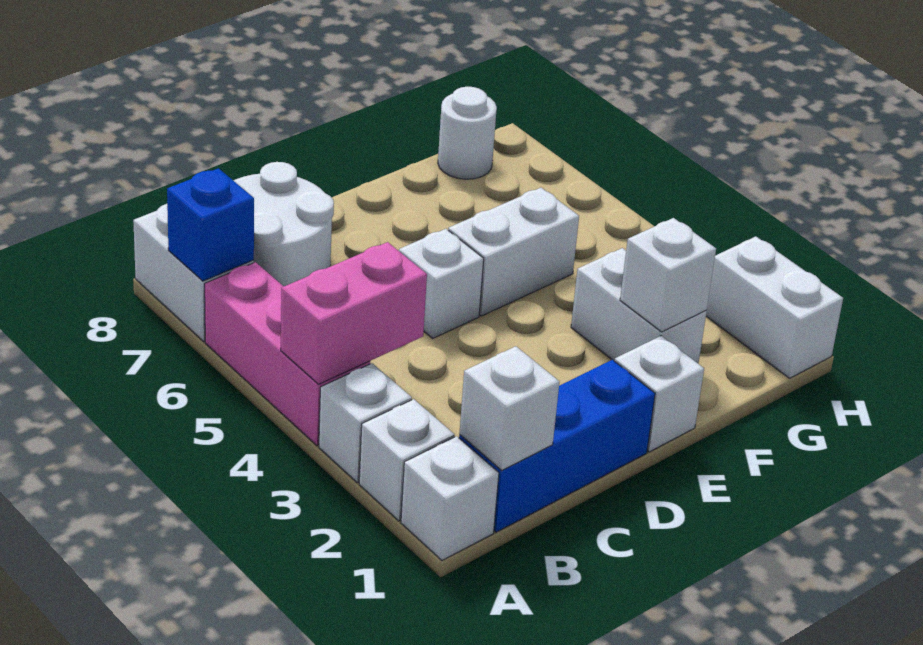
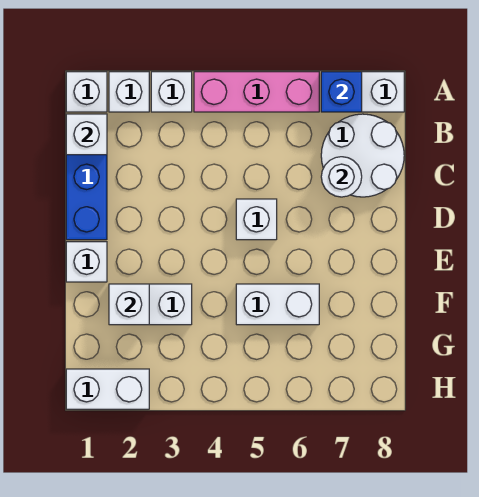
pink brick A4:B4 level 2 -> none
white brick E5:F5 level 1 -> white brick F5:F6 level 1
white round brick G8 level 1 -> white round brick C7 level 2

